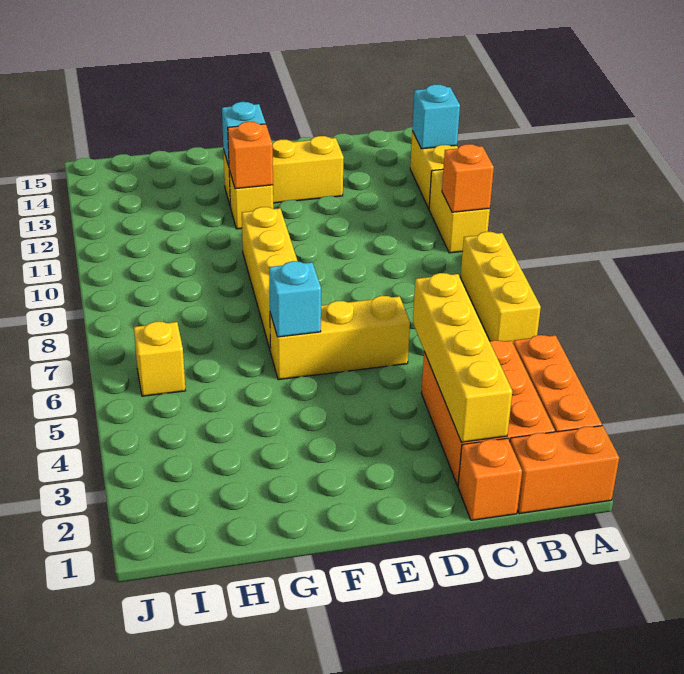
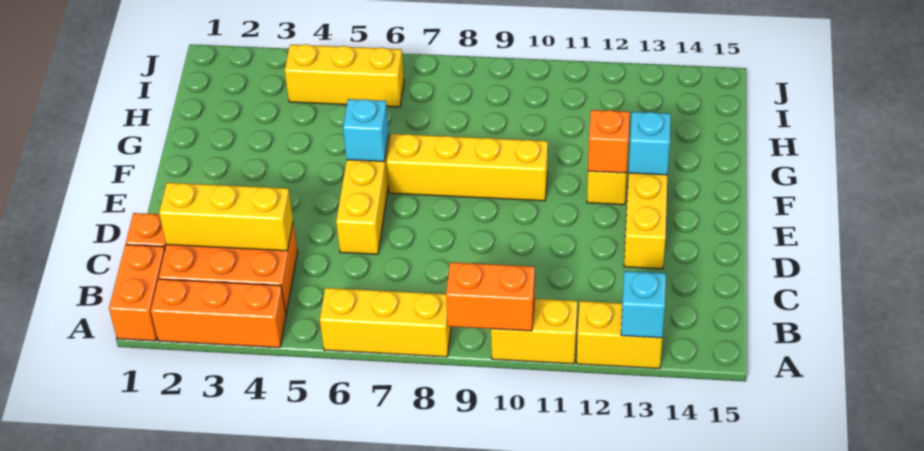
orange brick A10 level 2 -> orange brick A9:A10 level 2
yellow brick C2:C5 level 2 -> yellow brick C2:C4 level 2
yellow brick I6 level 1 -> yellow brick I4:I6 level 1

